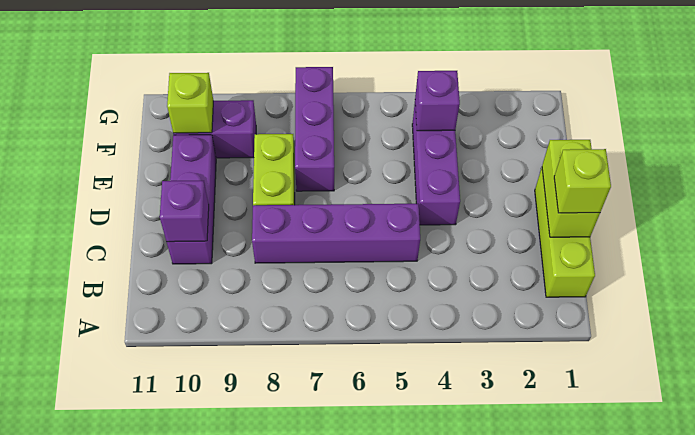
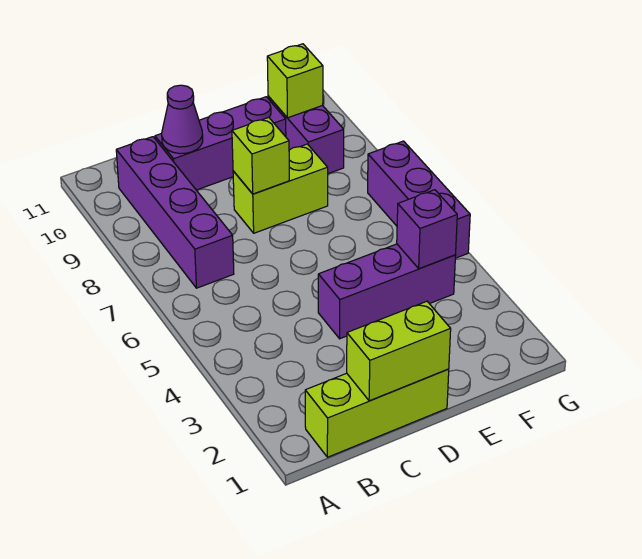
lime brick C1 level 3 -> lime brick D8 level 2
purple brick C5:C8 level 1 -> purple brick B7:B10 level 1
purple brick C10 level 2 -> purple cone C10 level 2
purple brick E7:G7 level 1 -> purple brick G5:G7 level 1

